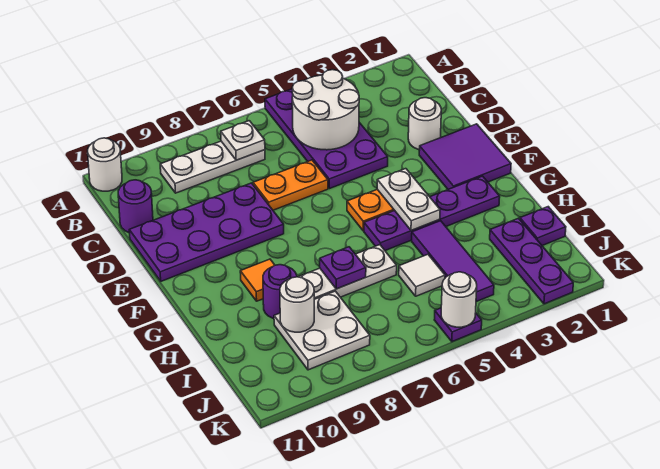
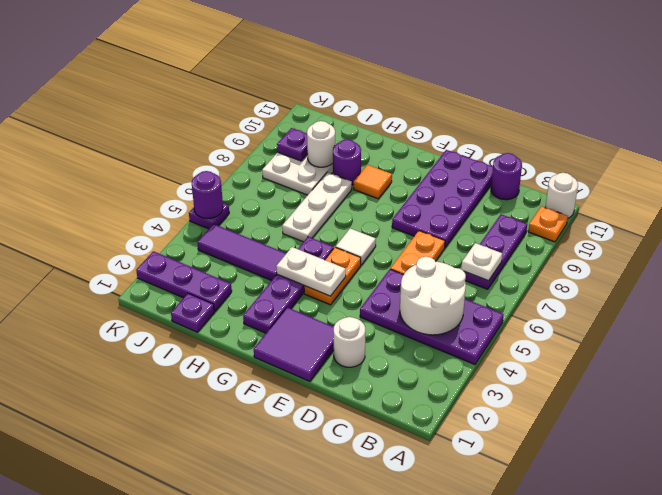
none -> orange plate A10 level 1
white plate B7:B9 level 1 -> purple plate B7:B9 level 1
purple plate H7 level 2 -> purple plate J9 level 2
white tile I5 level 1 -> white tile F6 level 1
white round brick K5 level 2 -> purple round brick K5 level 2

